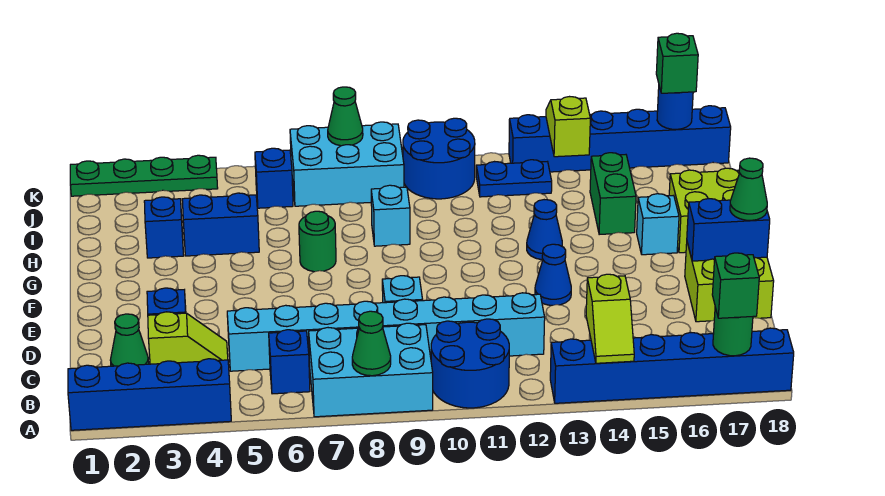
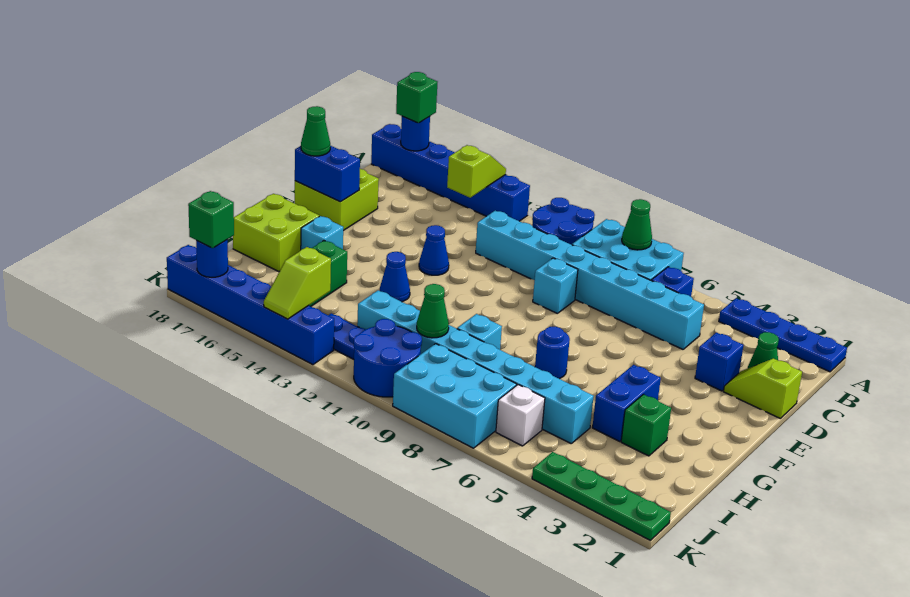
blue brick A1:A4 level 1 -> blue plate A1:A4 level 1
green round brick A17 level 2 -> blue round brick A17 level 2
lime slope C3:C4 level 1 top 3 -> lime slope D1:D2 level 1 top 1
green round brick G7 level 1 -> blue round brick G7 level 1
blue brick H3 level 1 -> green brick H3 level 1
blue brick H4:H5 level 1 -> blue brick G4:H4 level 1
none -> cyan brick I5:I12 level 1
blue brick J6 level 1 -> white brick J6 level 1
green cone K8 level 2 -> green cone I10 level 2

